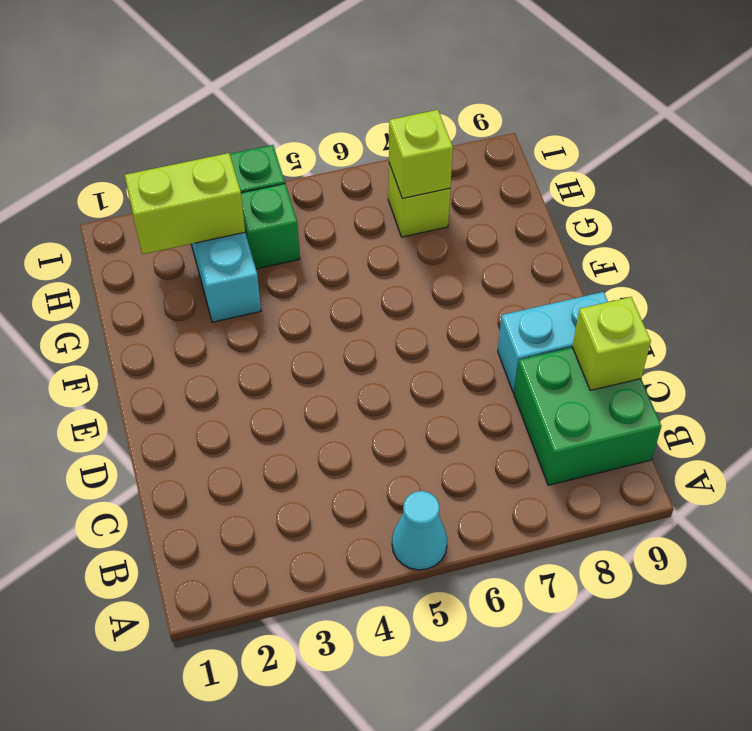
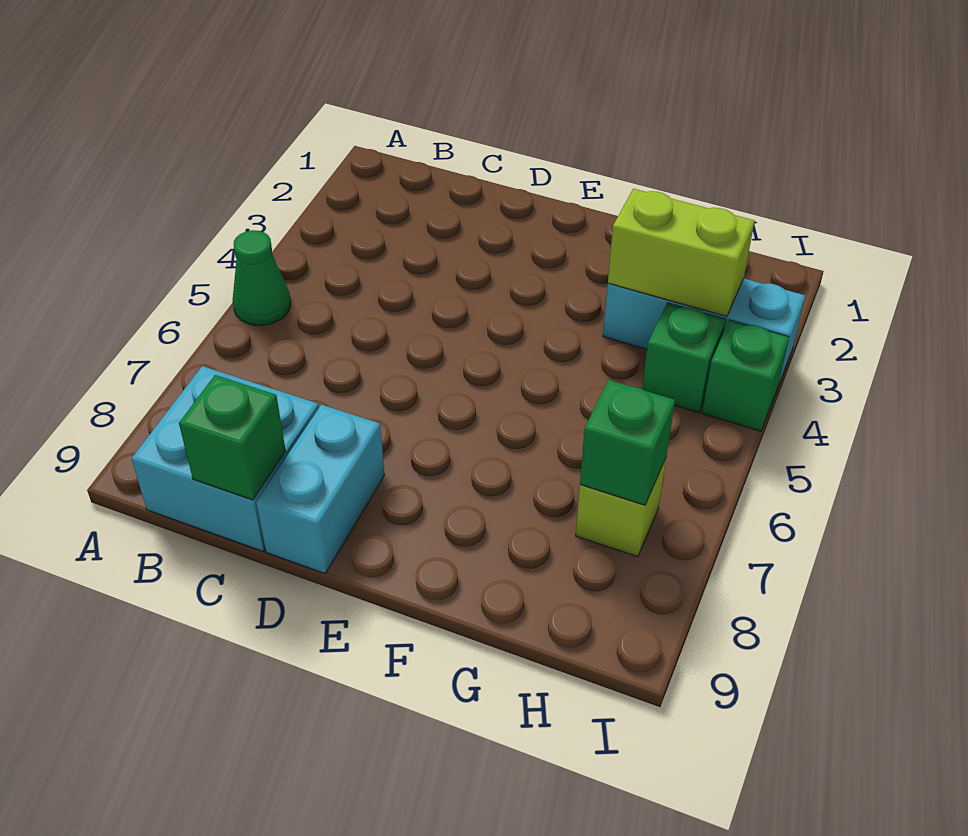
cyan cone A5 level 1 -> green cone A5 level 1
green brick B8:C9 level 1 -> cyan brick B8:C9 level 1
lime brick C9 level 2 -> green brick C9 level 2
lime brick H2:H3 level 2 -> lime brick G3:H3 level 2
lime brick H7 level 2 -> green brick H7 level 2

